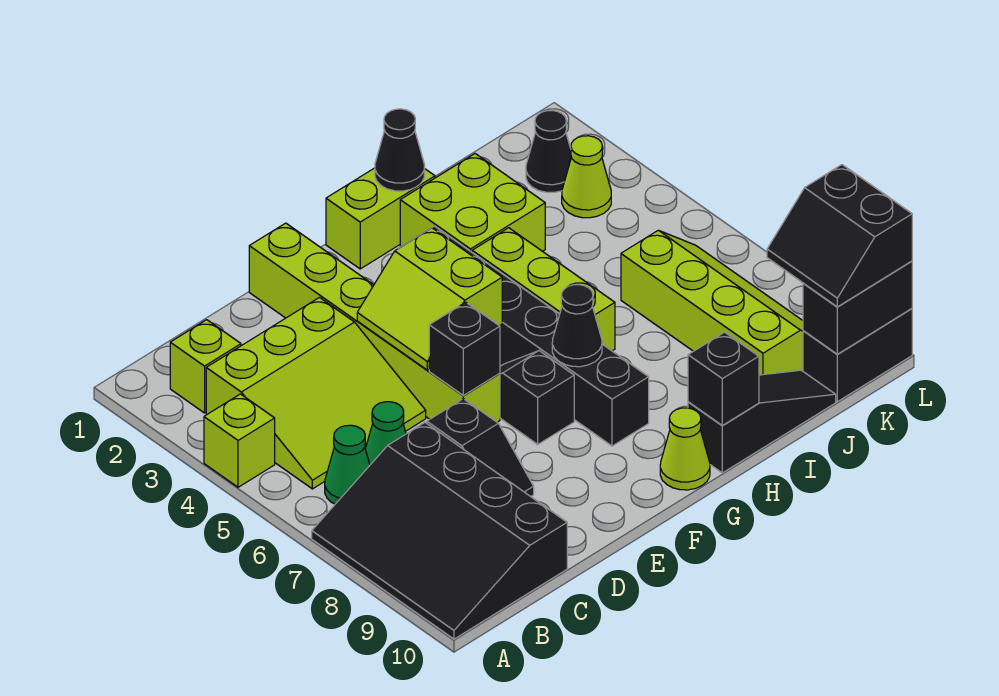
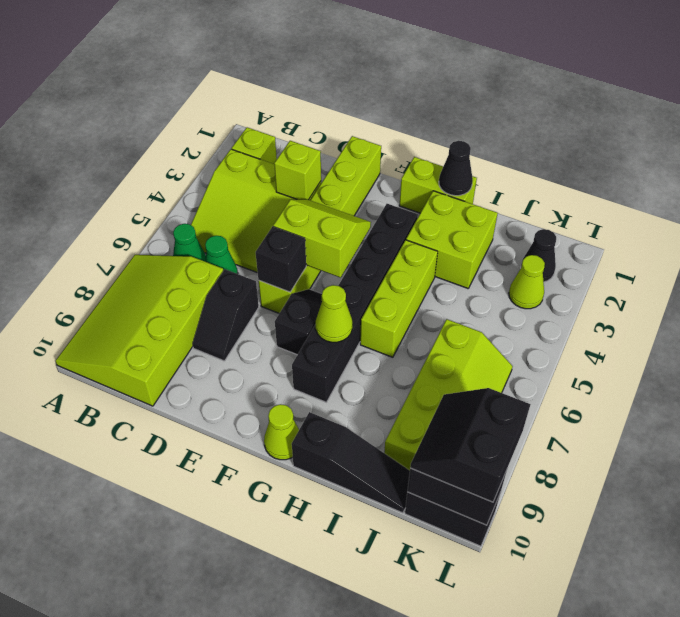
lime brick A4 level 1 -> lime brick D3 level 2
black slope A7:C10 level 1 top C -> lime slope A7:C10 level 1 top C
lime slope E4:F5 level 2 top F -> lime slope E4:F5 level 2 top 5
black cone G7 level 2 -> lime cone G7 level 2
black brick H10 level 2 -> none

